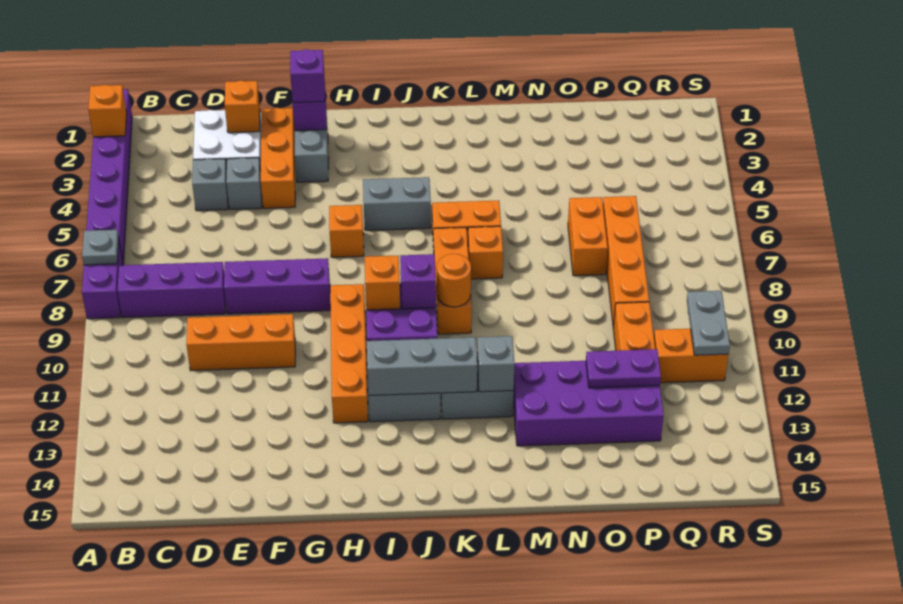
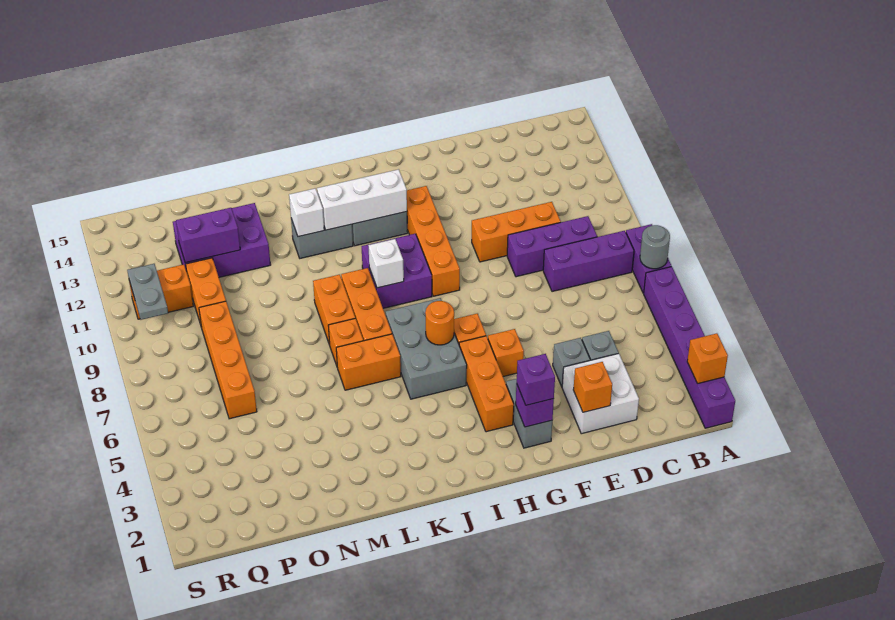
grey plate A7 level 2 -> grey round brick A7 level 2
purple brick E8:G8 level 1 -> purple brick C9:E9 level 1
orange brick F2:F4 level 1 -> orange brick H3:H5 level 1
grey brick I5:J5 level 1 -> grey brick I5:J7 level 1
orange brick I9 level 2 -> orange brick G5 level 1
grey brick I12:K12 level 2 -> white brick I12:K12 level 2
purple brick J9 level 2 -> white brick J9 level 2
orange round brick K9 level 2 -> orange round brick I6 level 2
grey brick L12 level 2 -> white brick L12 level 2
purple brick M12:P13 level 1 -> purple brick N12:P13 level 1
orange brick O6:O7 level 1 -> orange brick L8:L9 level 1
purple plate O12:P12 level 2 -> purple brick O12:P12 level 2

